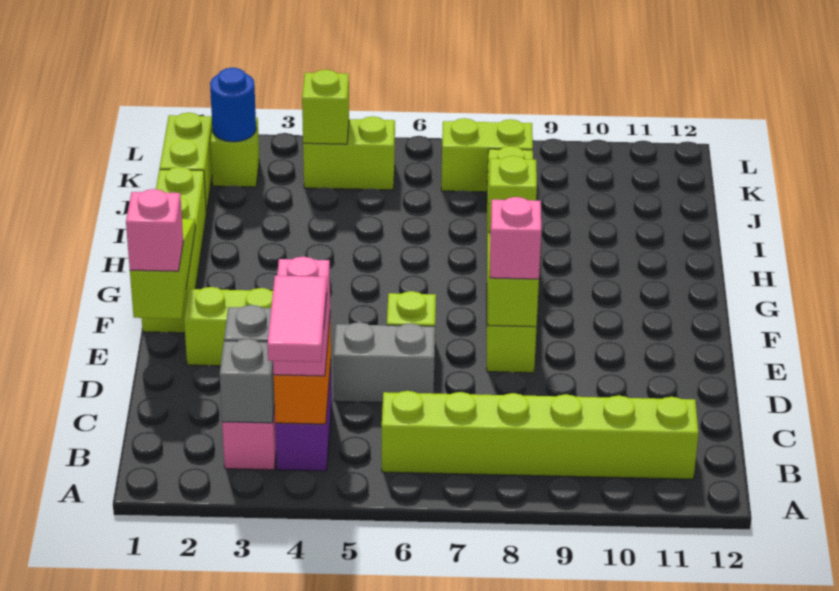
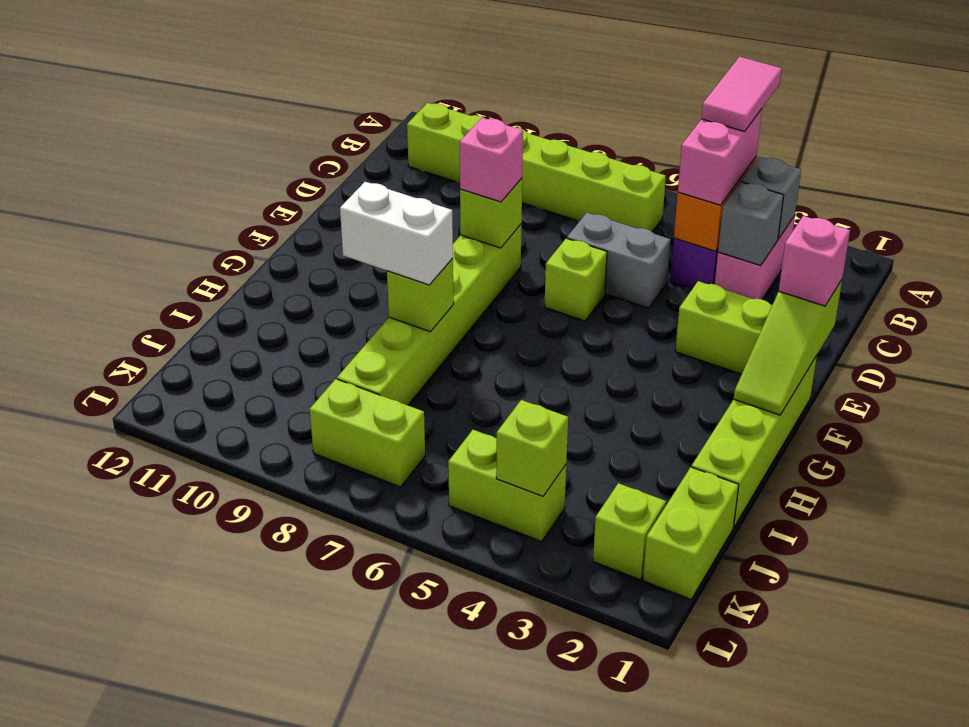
none -> white brick H8:H9 level 3
blue round brick K2 level 2 -> none

